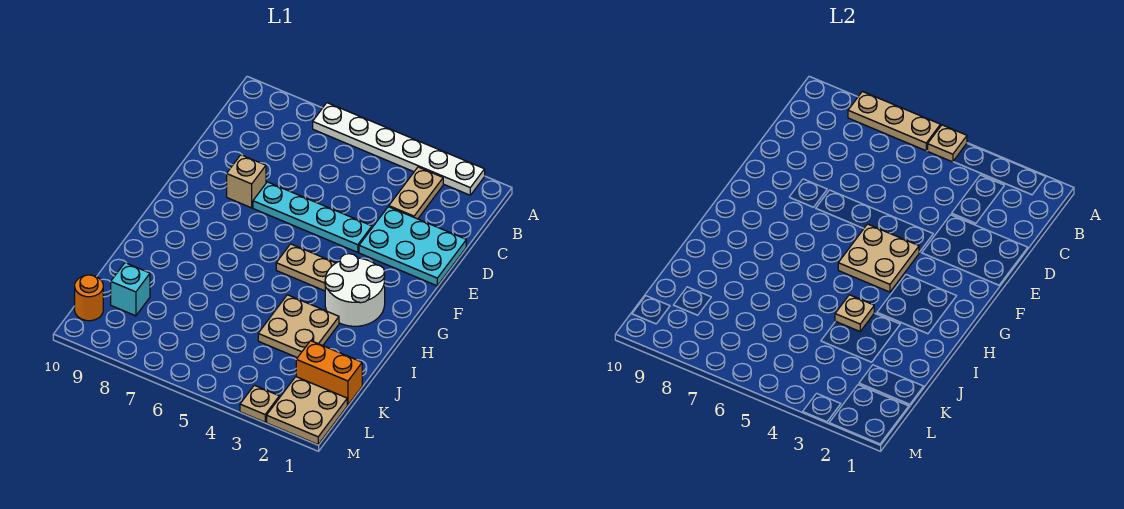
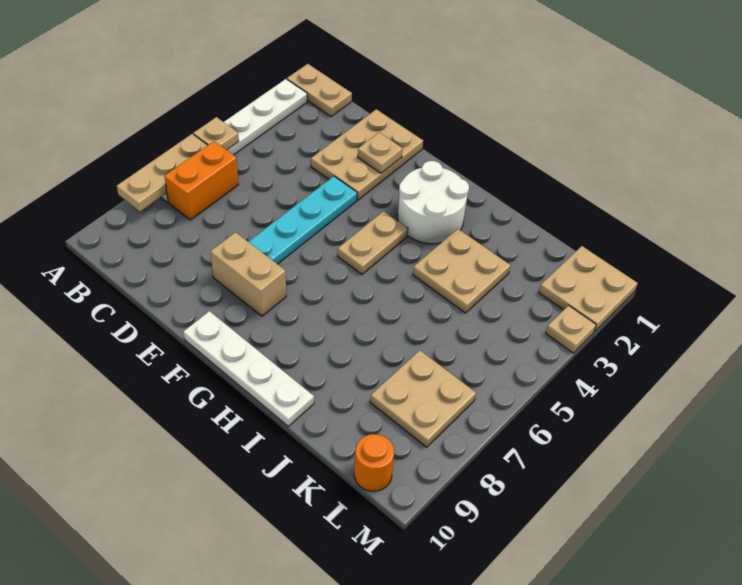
tan plate B3:C3 level 1 -> tan plate A1:B1 level 1
cyan plate D1:E3 level 1 -> tan plate D1:E3 level 1
tan brick E8 level 1 -> tan brick E8:F8 level 1
tan plate F4:G5 level 2 -> tan plate K7:L8 level 1
none -> white plate F10:I10 level 1
tan plate I4 level 2 -> tan plate E2 level 2
orange brick K1:K2 level 1 -> orange brick B6:B7 level 1
cyan brick K9 level 1 -> none

